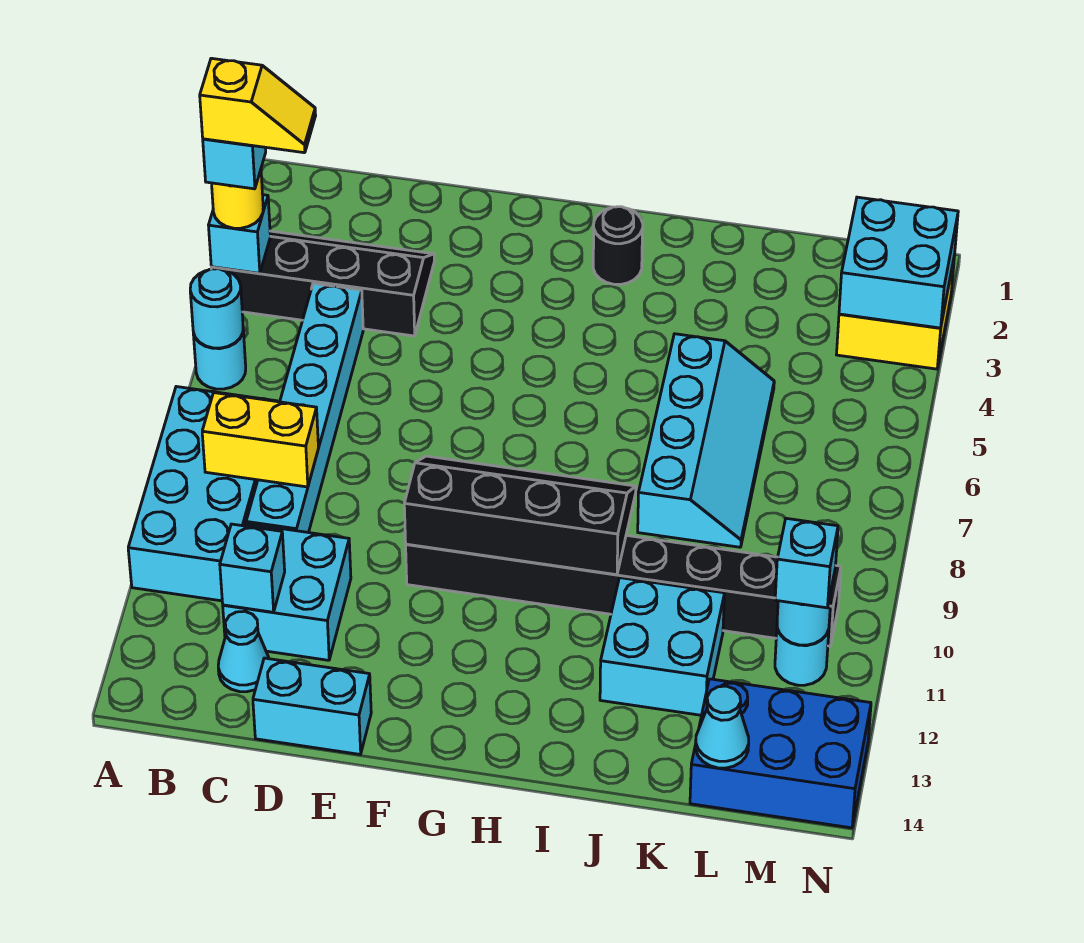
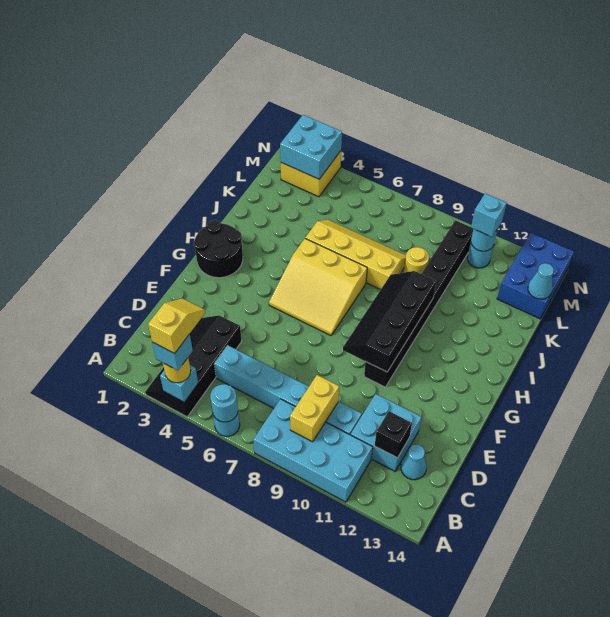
cyan brick C12 level 2 -> black brick C12 level 2
cyan brick D14:E14 level 1 -> none
none -> yellow slope G5:I7 level 1 top I
black round brick H2 level 1 -> black round brick G1:H2 level 1
cyan slope J5:K8 level 1 top J -> yellow slope J5:K8 level 1 top J
cyan brick J11:K12 level 1 -> none
none -> yellow round brick K9 level 1

